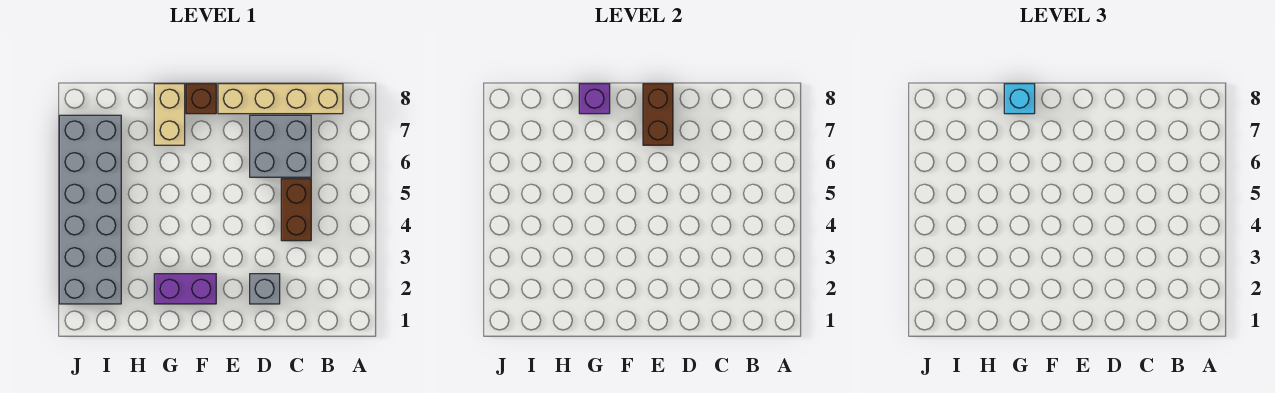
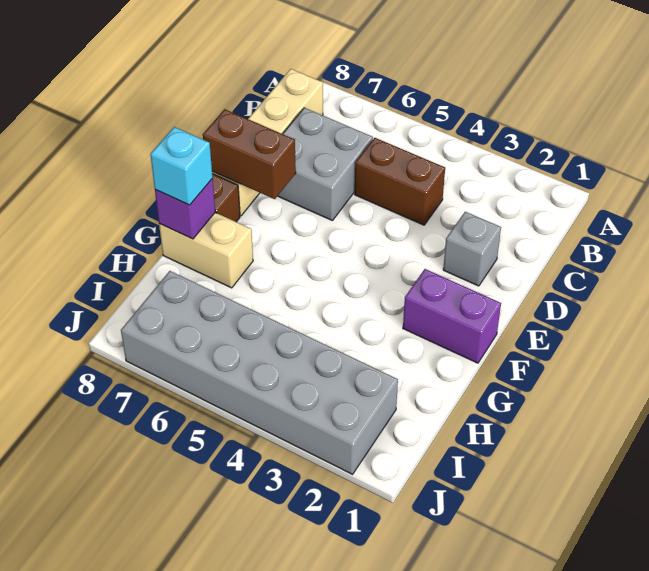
purple brick F2:G2 level 1 -> purple brick F1:F2 level 1

